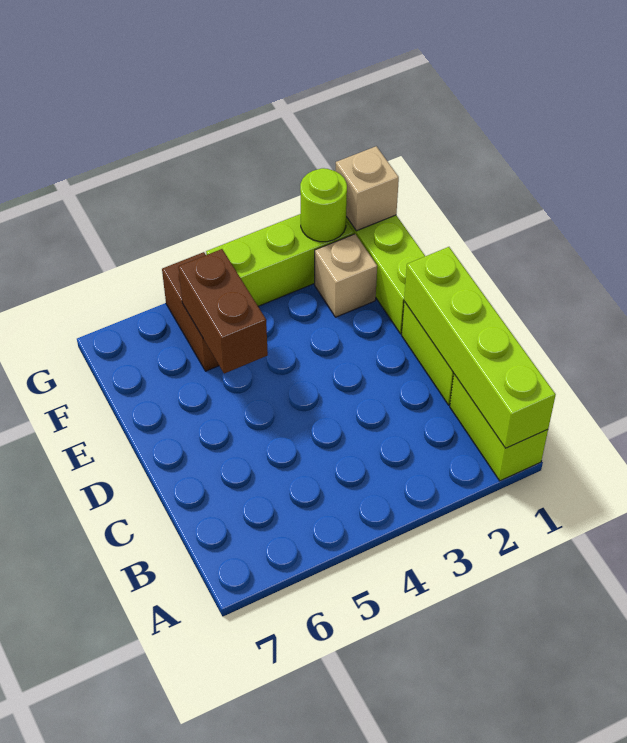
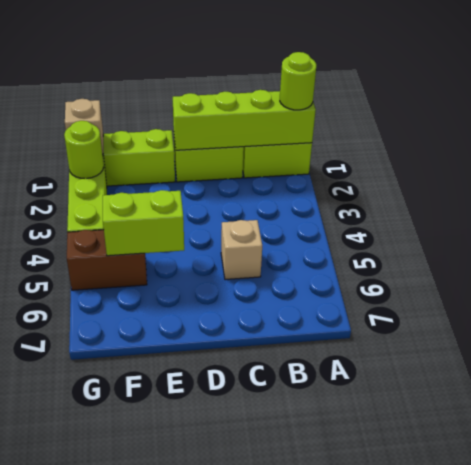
none -> lime round brick A1 level 3
brown brick E5:F5 level 2 -> lime brick E5:F5 level 2
tan brick F2 level 1 -> tan brick C5 level 1

